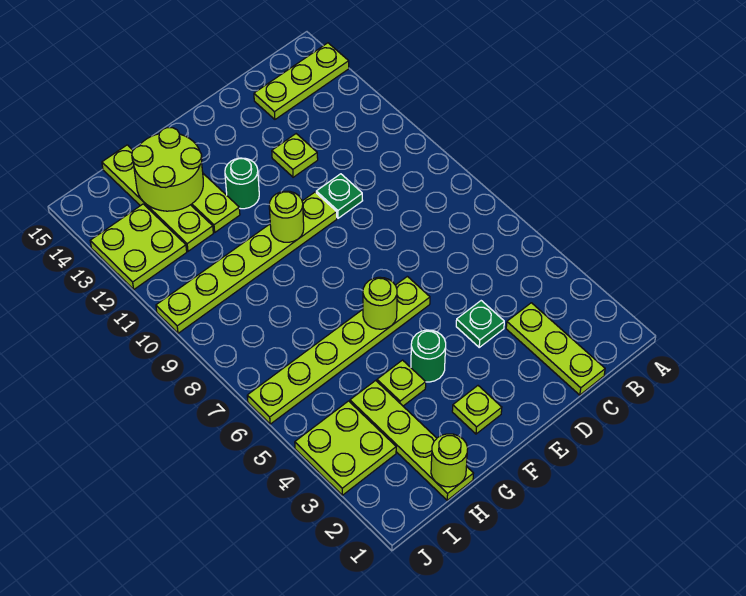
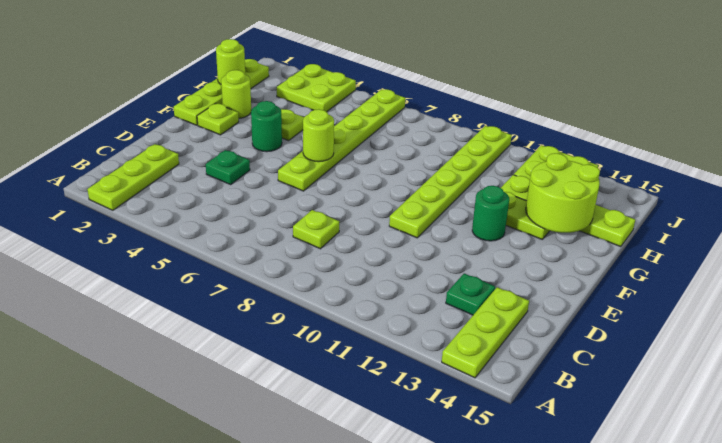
lime plate C1:C3 level 1 -> lime plate A2:C2 level 1
green plate D10 level 1 -> green plate C13 level 1
lime plate D12 level 1 -> lime plate C8 level 1
lime round brick F10 level 2 -> lime round brick G2 level 1
lime plate H1:H4 level 1 -> lime plate F1:I1 level 1

